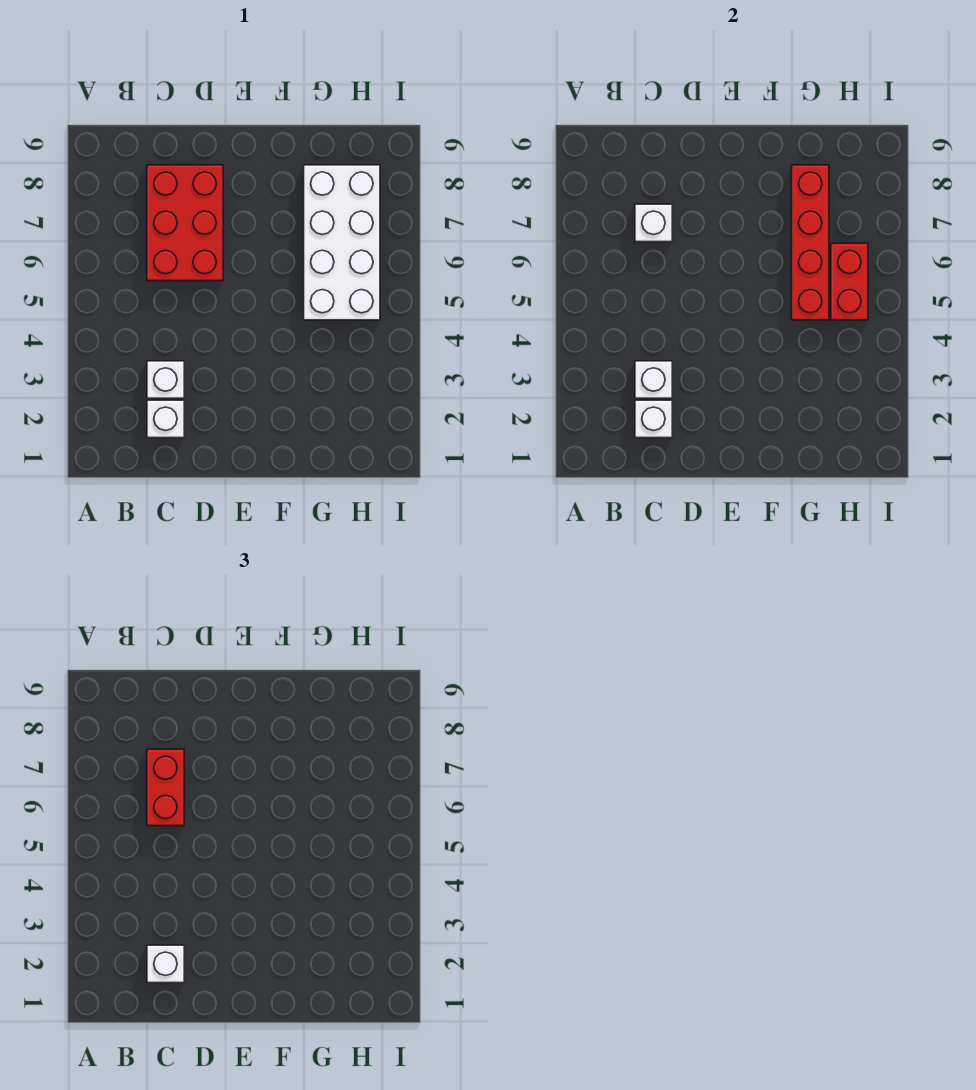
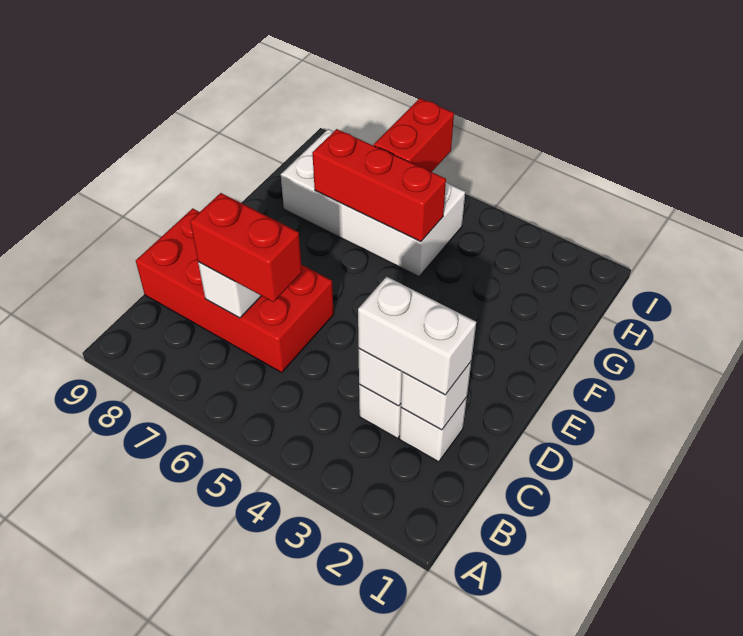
white brick C2 level 3 -> white brick C2:C3 level 3
red brick C6:D8 level 1 -> red brick C6:D9 level 1
red brick G5:G8 level 2 -> red brick G5:G7 level 2
red brick H5:H6 level 2 -> red brick H6:I6 level 2

